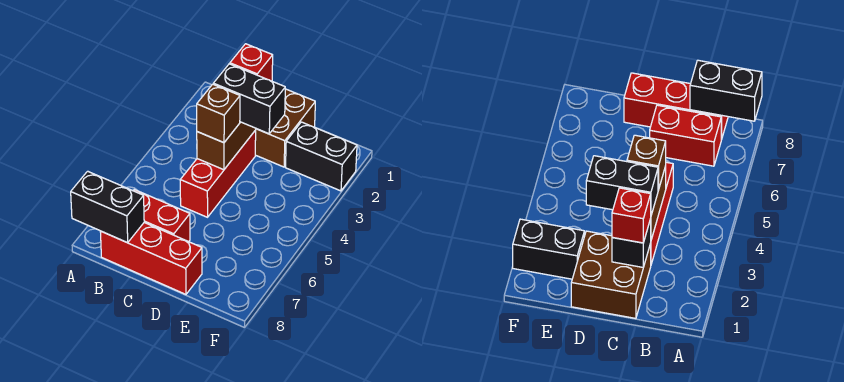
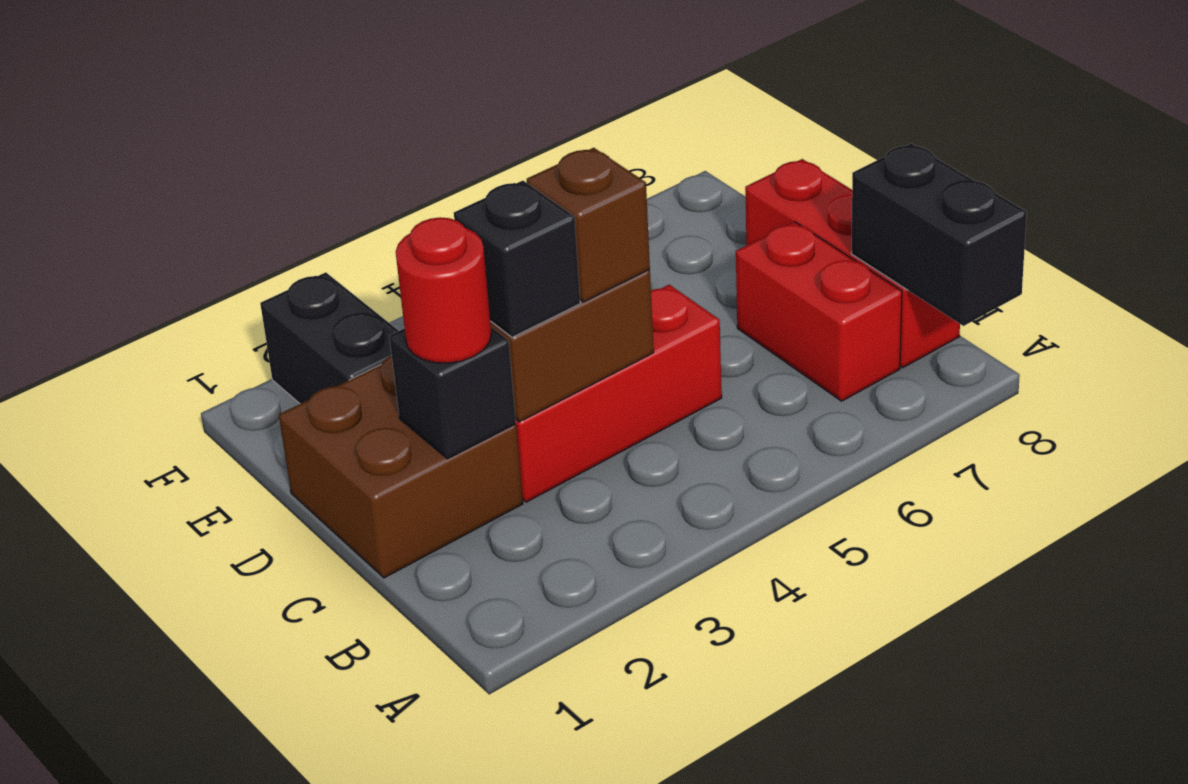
red brick C2 level 3 -> red round brick C2 level 3
black brick C3:D3 level 3 -> black brick C3 level 3

